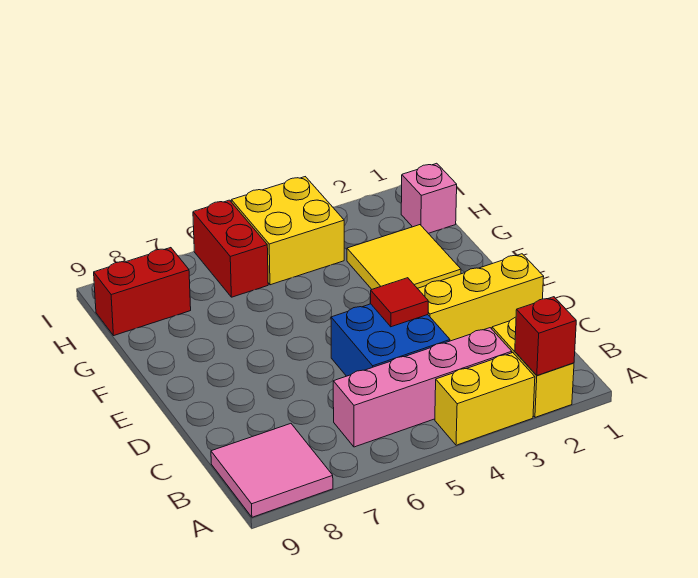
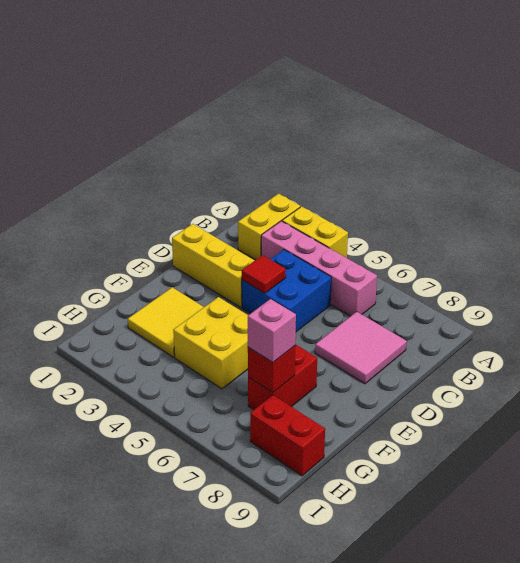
red brick A2 level 2 -> red brick G7 level 2
pink tile A8:B9 level 1 -> pink tile C7:D8 level 1
pink brick H1 level 1 -> pink brick G7 level 3
yellow brick H4:I5 level 1 -> yellow brick F4:G5 level 1
red brick H6:I6 level 1 -> red brick F7:G7 level 1

